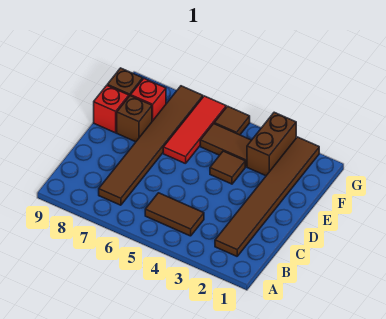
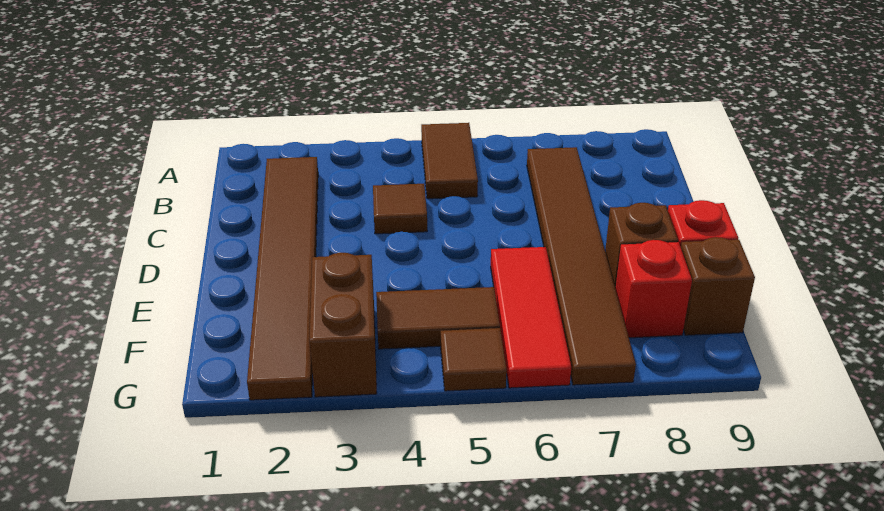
brown tile B4:B5 level 1 -> brown tile A5:B5 level 1
brown tile E4 level 1 -> brown tile C4 level 1

